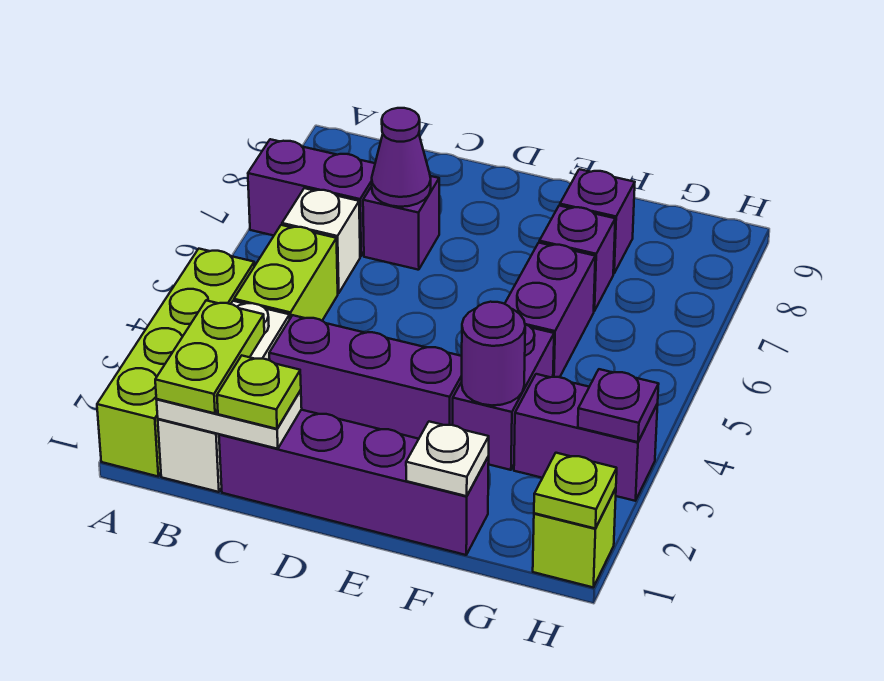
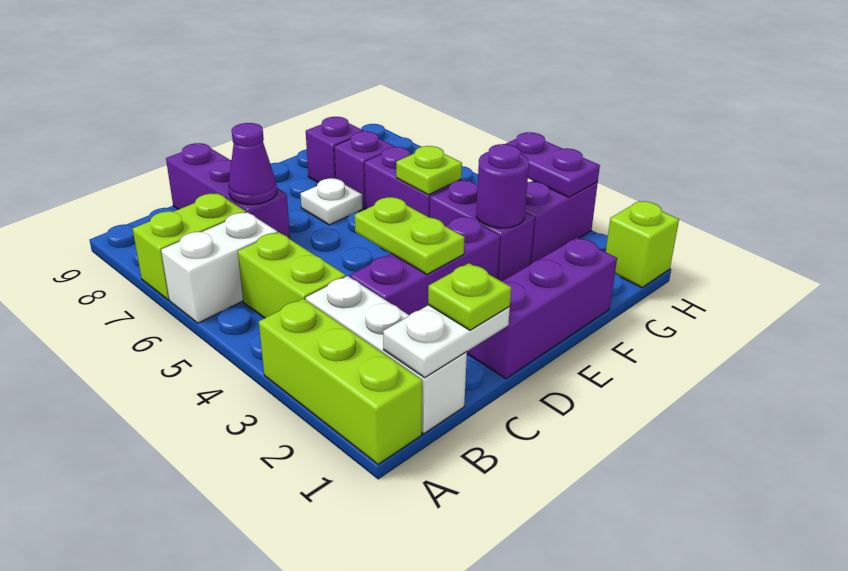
lime brick A1:A4 level 1 -> lime brick A1:A3 level 1
purple brick A7:B7 level 1 -> lime brick A7:B7 level 1
lime plate B1:B2 level 3 -> lime plate D3:D4 level 2
white brick B6 level 1 -> white brick A6:B6 level 1
purple brick C1:F1 level 1 -> purple brick D1:F1 level 1
purple brick C7 level 1 -> purple brick C7:C9 level 1
white plate F1 level 2 -> white plate E7 level 1
lime plate H1 level 2 -> lime plate F5 level 2
purple plate H3 level 2 -> purple plate H3:H4 level 2

